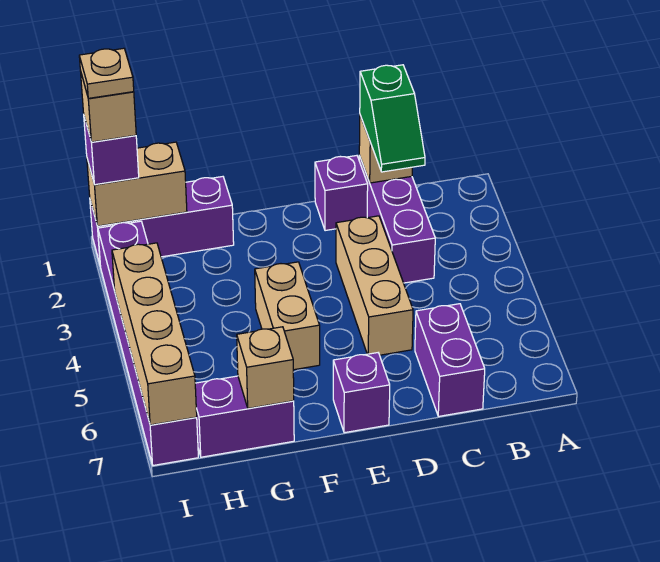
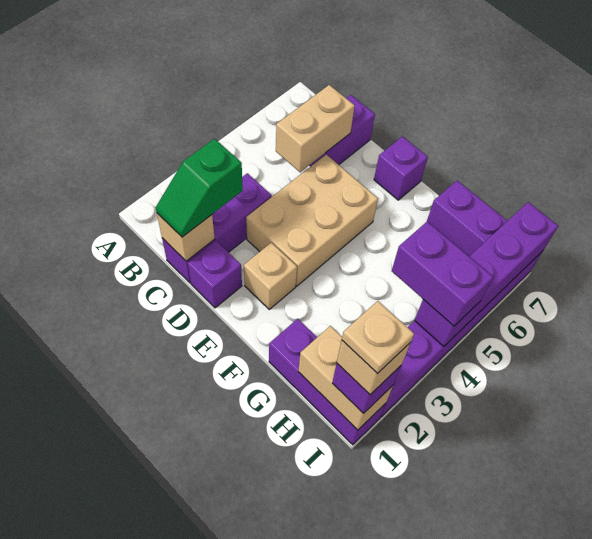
green slope C1:C2 level 3 top 1 -> green slope C1:C2 level 3 top 2
tan brick D3:D5 level 1 -> tan brick D3:E5 level 1
tan brick F4:F5 level 1 -> tan brick C5:C6 level 2
tan brick G7 level 2 -> tan brick E2 level 1
none -> purple brick H4:I4 level 3
tan brick I4:I7 level 2 -> purple brick I4:I7 level 2

